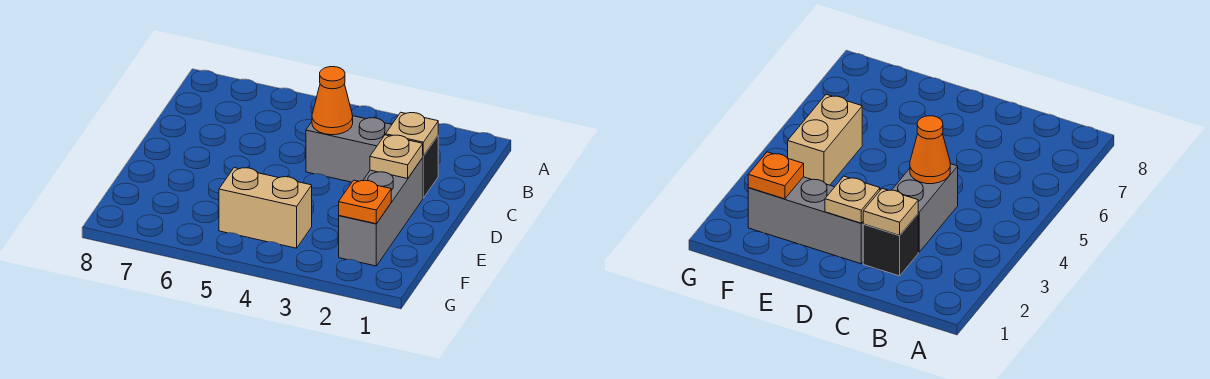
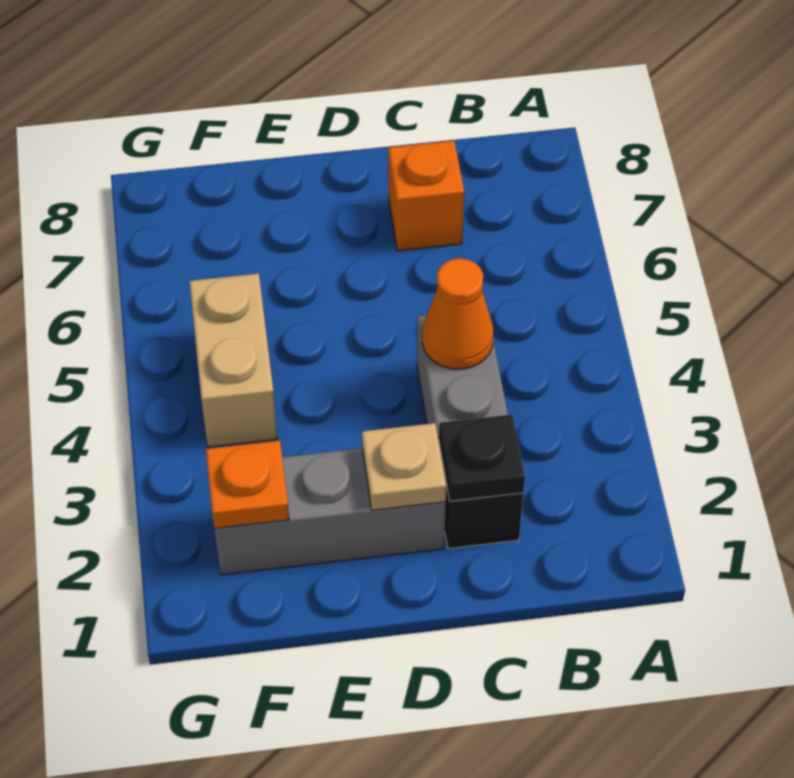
tan plate C2 level 2 -> black plate C2 level 2
none -> orange brick C7 level 1

